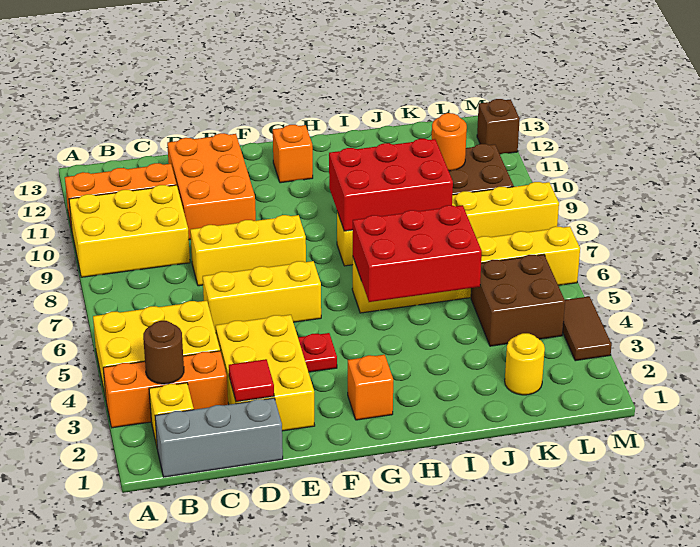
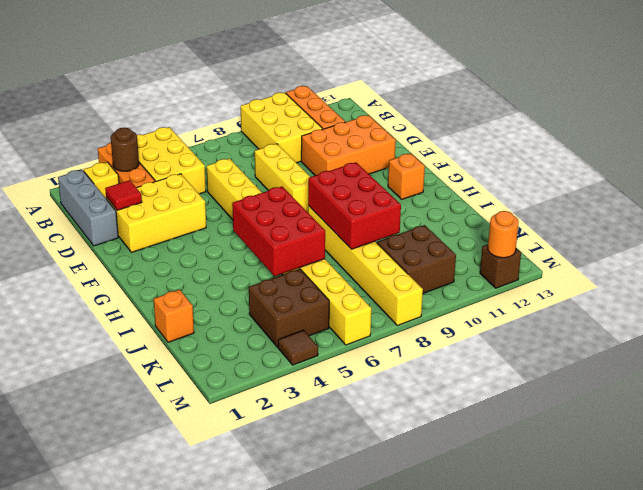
red plate F4 level 1 -> none
orange brick G2 level 1 -> orange brick J1 level 1
yellow round brick K2 level 1 -> none
orange round brick K10 level 2 -> orange round brick M12 level 2
brown tile M3:M4 level 1 -> brown tile M4 level 1

